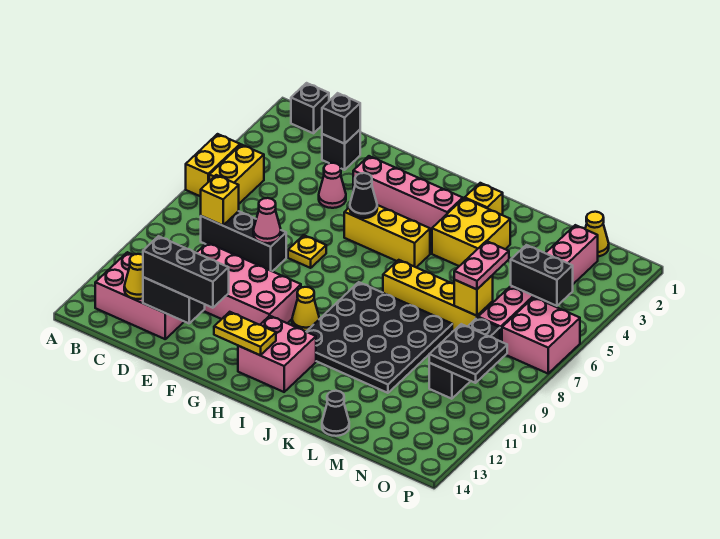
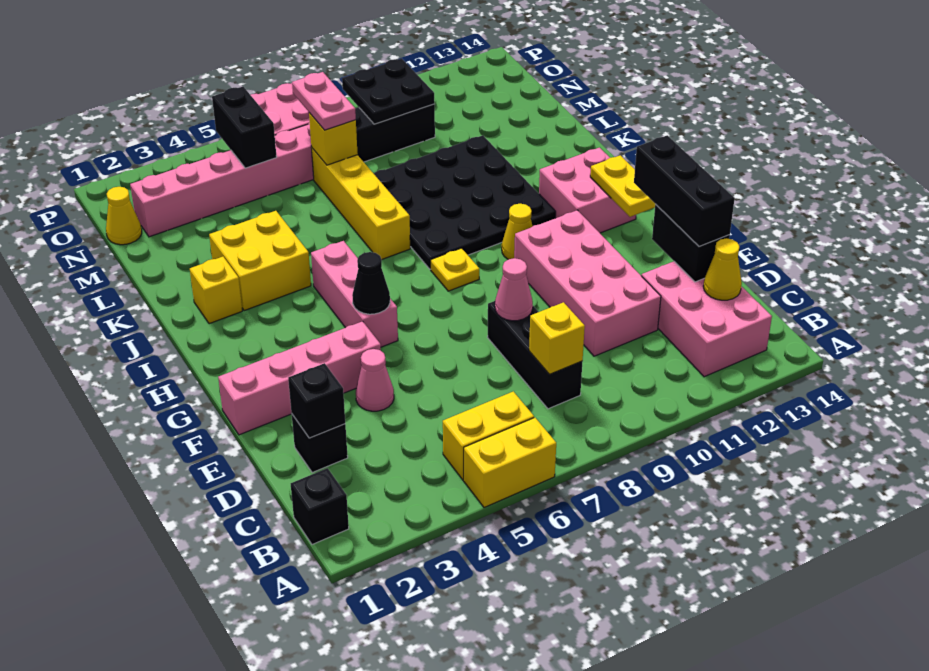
pink brick F3:I3 level 1 -> pink brick F1:F4 level 1
yellow plate F7 level 1 -> yellow plate H8 level 1
yellow brick G5:I5 level 1 -> pink brick G5:I5 level 1
black cone L14 level 1 -> none
pink plate M6:M7 level 3 -> pink plate M7:N7 level 3

